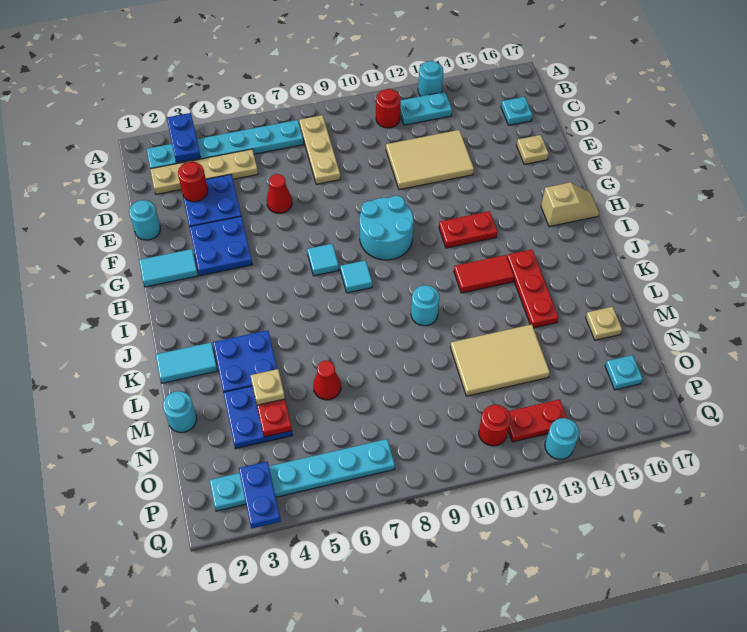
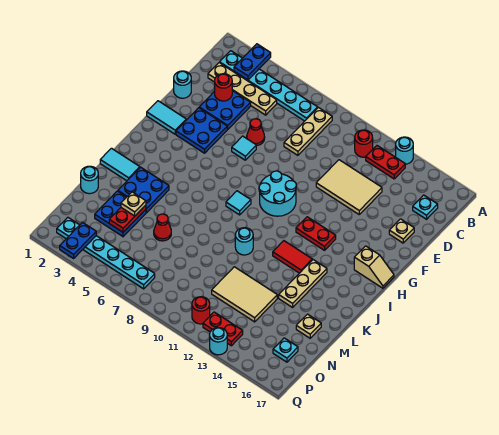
cyan plate B12:B13 level 1 -> red plate B12:B13 level 1
cyan tile H7 level 1 -> cyan tile F6 level 1
red plate J14:L14 level 1 -> tan plate J14:L14 level 1

